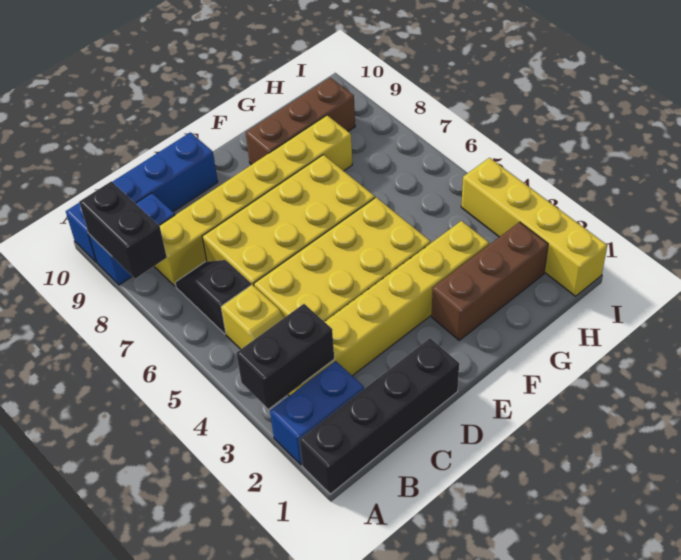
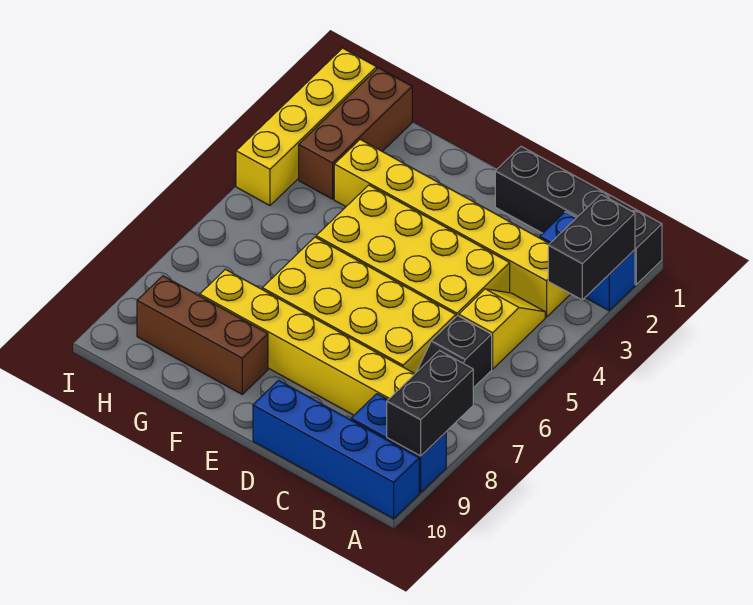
black brick A3:B3 level 2 -> black brick A2:A3 level 2
brown brick F2:H2 level 1 -> brown brick H1:H3 level 1

